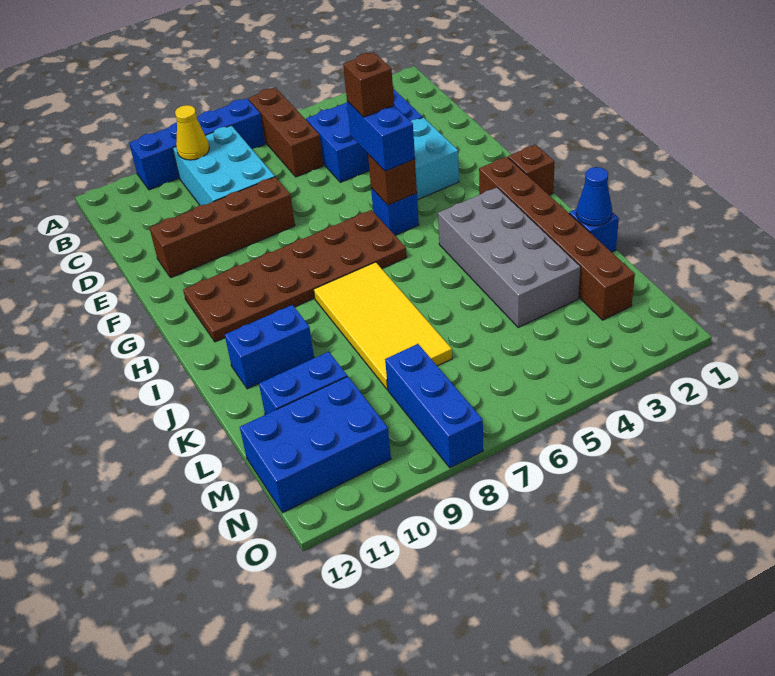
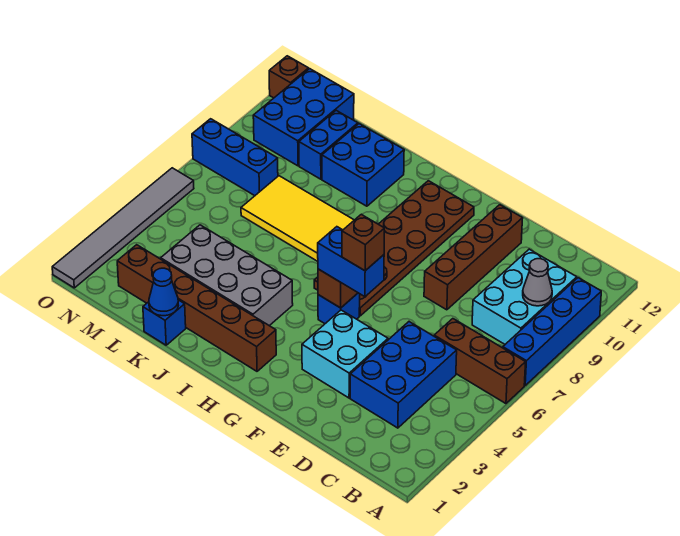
cyan brick B8:D9 level 1 -> cyan brick B8:C10 level 1
yellow cone B9 level 2 -> grey cone B9 level 2
brown brick H1 level 1 -> brown brick O12 level 1
blue brick J10:J11 level 1 -> blue brick J10:K11 level 1
none -> grey tile O1:O6 level 1

